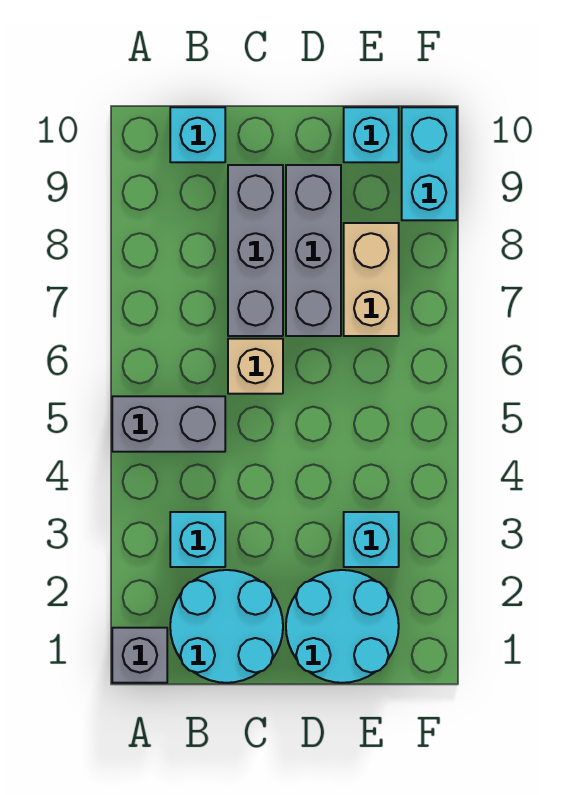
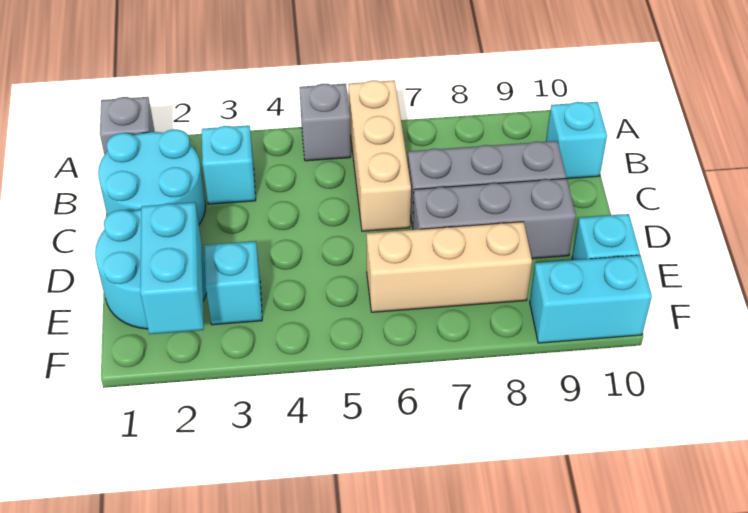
grey brick A5:B5 level 1 -> grey brick A5 level 1
tan brick C6 level 1 -> tan brick A6:C6 level 1
none -> cyan brick E2:F2 level 2
tan brick E7:E8 level 1 -> tan brick E6:E8 level 1

